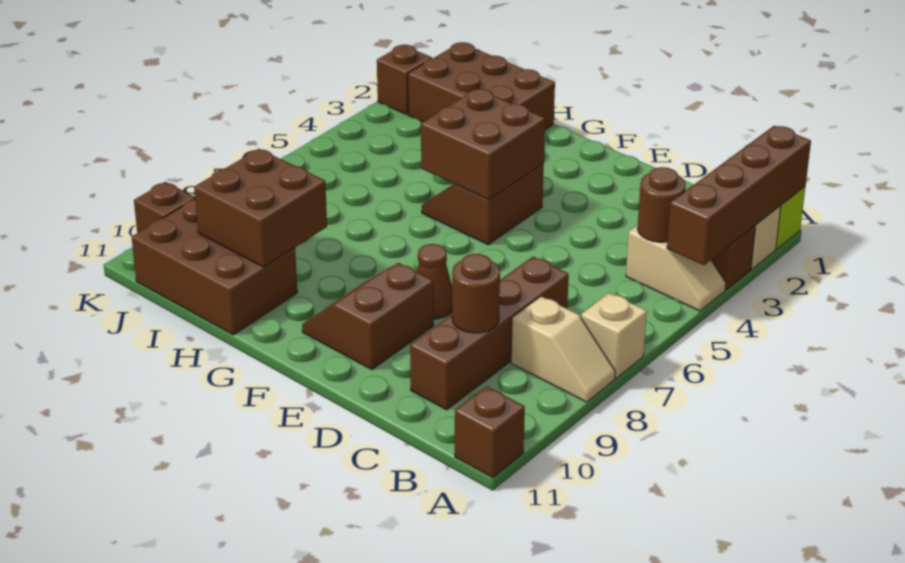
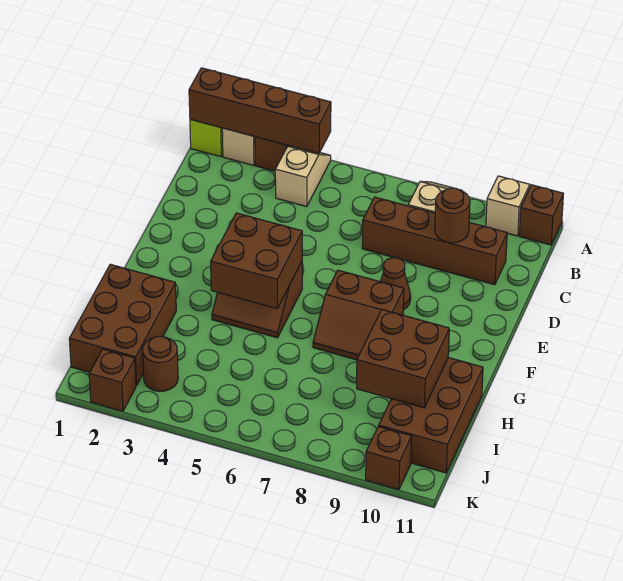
tan brick A7 level 1 -> tan brick A10 level 1
brown round brick B4 level 2 -> brown round brick J3 level 1
brown slope E9:F10 level 1 top E -> brown slope F7:G8 level 1 top F

